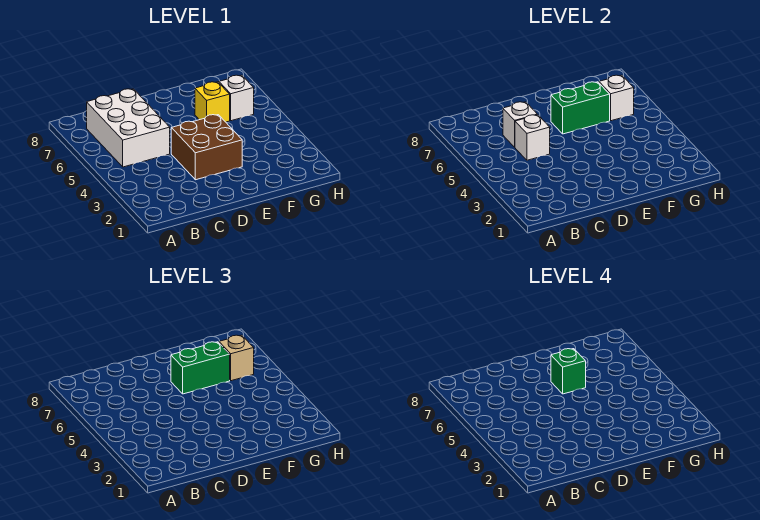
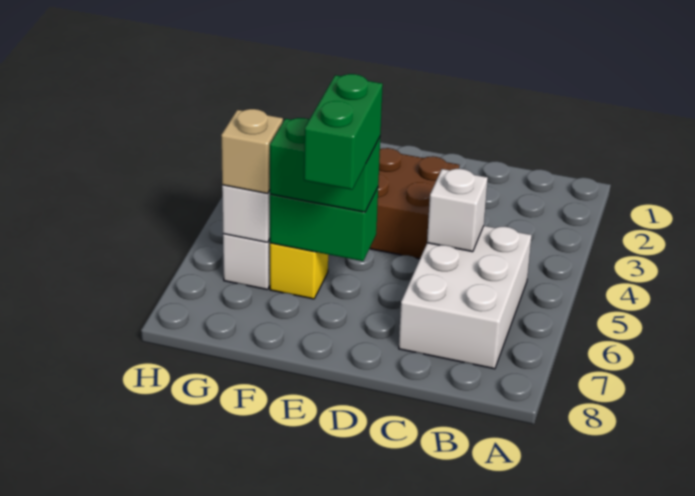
white brick C6 level 2 -> none
green brick E6 level 4 -> green brick E6:E7 level 4

